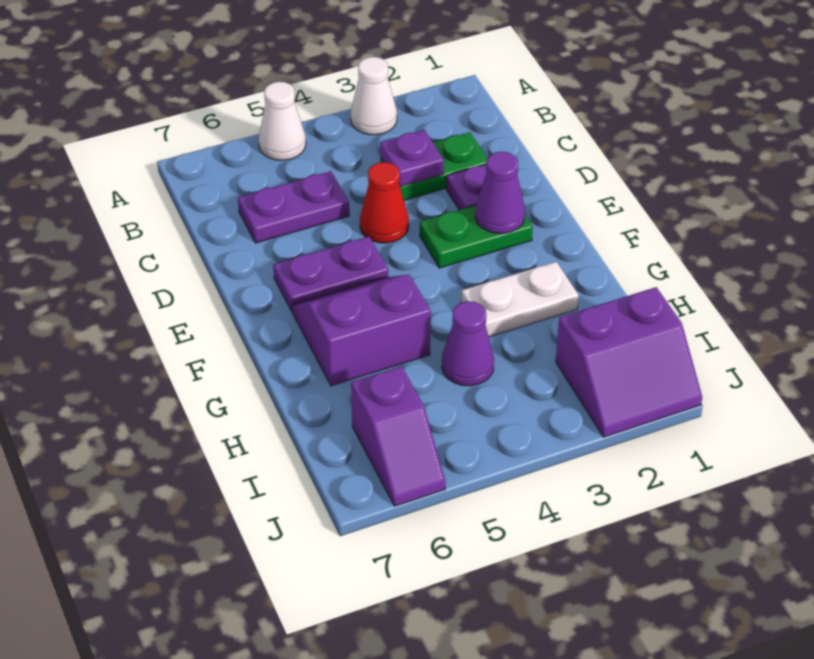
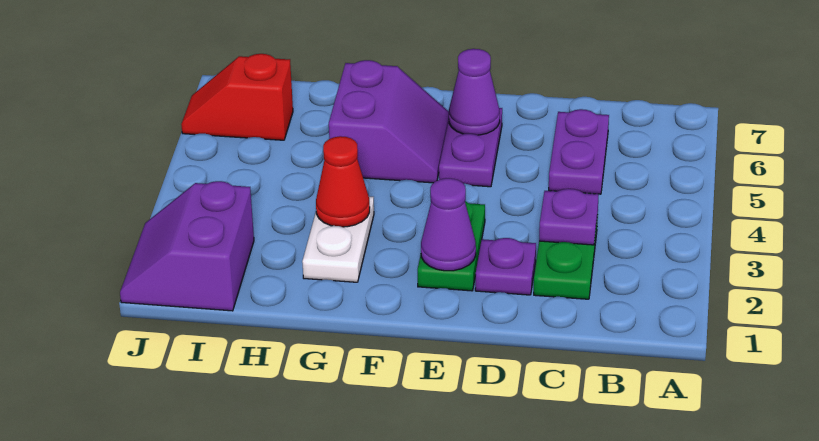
white cone A3 level 1 -> none
white cone A5 level 1 -> none
red cone D4 level 1 -> red cone G3 level 2
purple cone H4 level 1 -> purple cone E6 level 2
purple slope I6:J6 level 1 top I -> red slope I6:J6 level 1 top I

